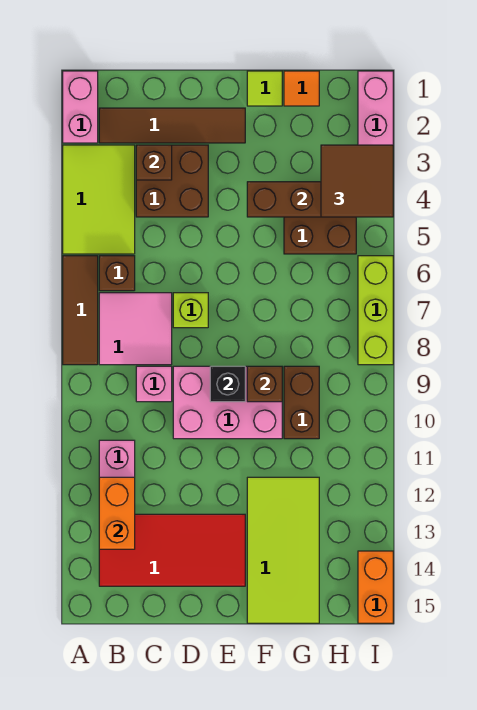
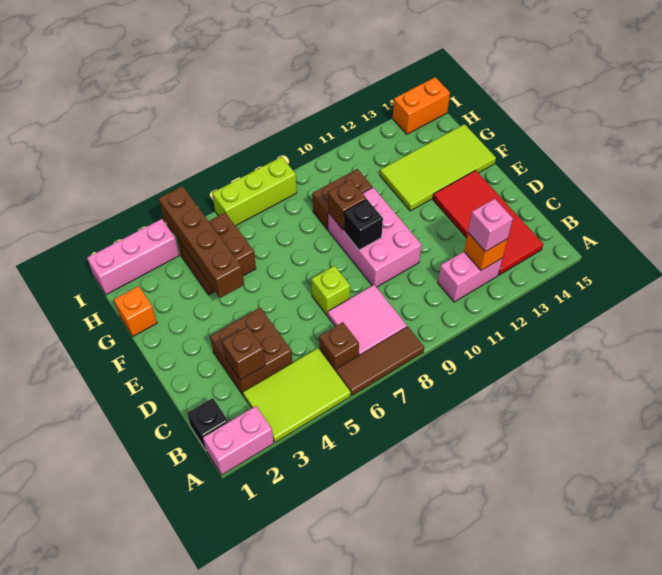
none -> black brick B1 level 1
brown tile B2:E2 level 1 -> none
orange brick B12:B13 level 2 -> orange brick B12 level 2
pink brick C9 level 1 -> pink brick B12 level 3
lime tile F1 level 1 -> none
orange tile G1 level 1 -> orange brick G1 level 1
brown tile H3:I4 level 3 -> none

